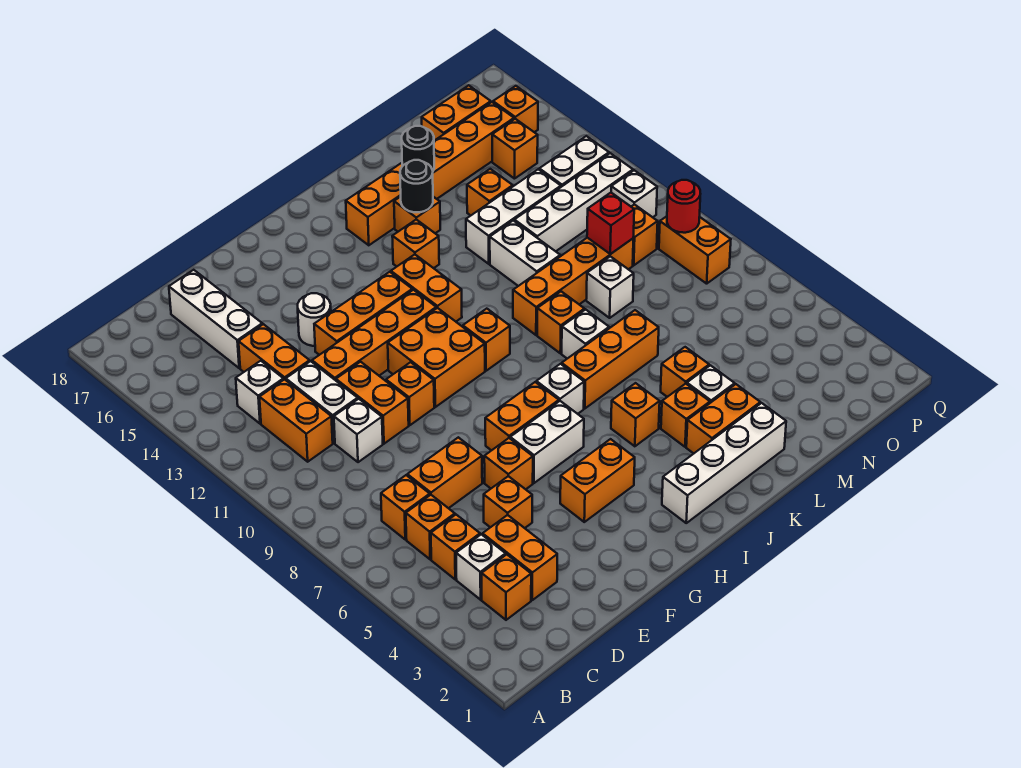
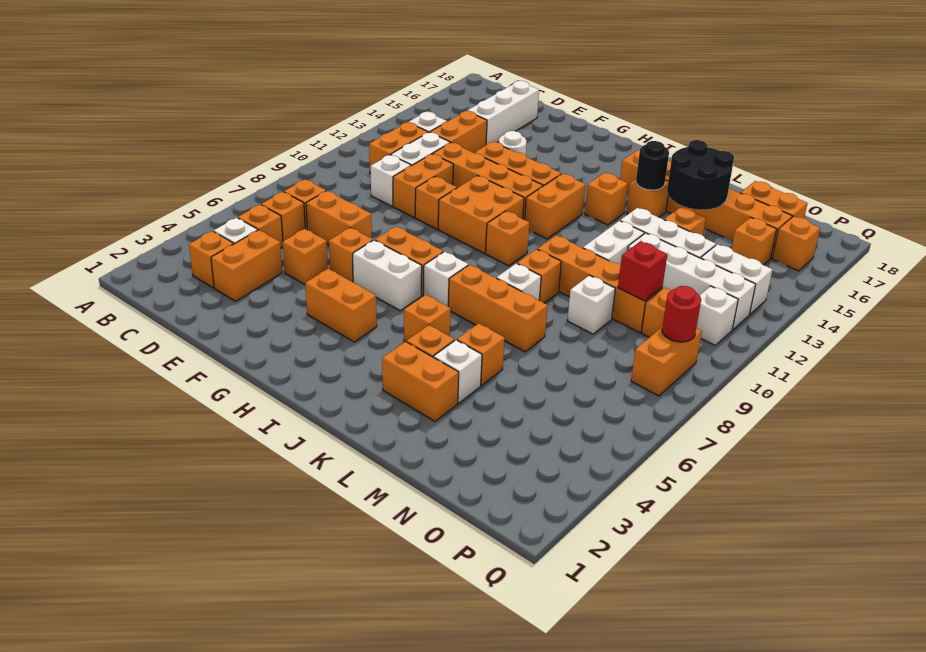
white brick I2:L2 level 1 -> none
black round brick L16 level 2 -> black round brick L15:M16 level 2

